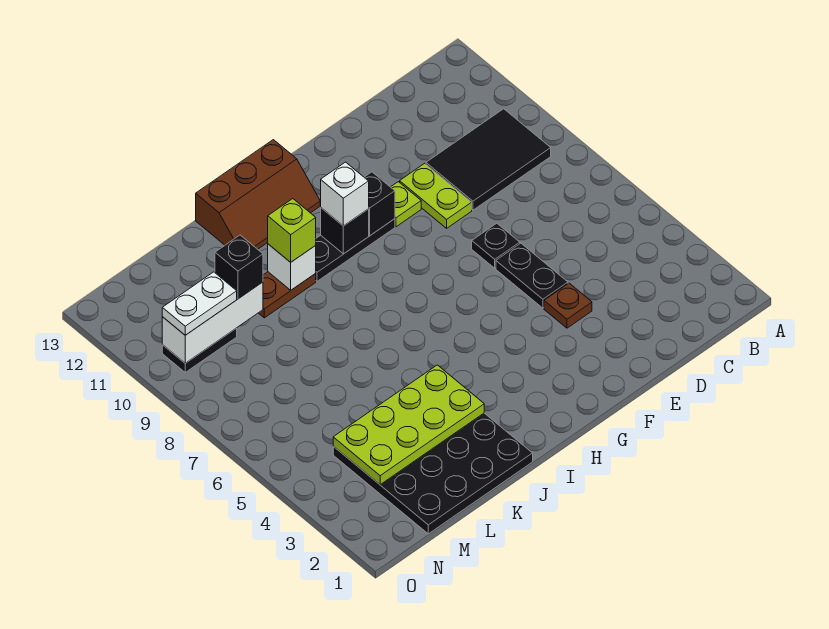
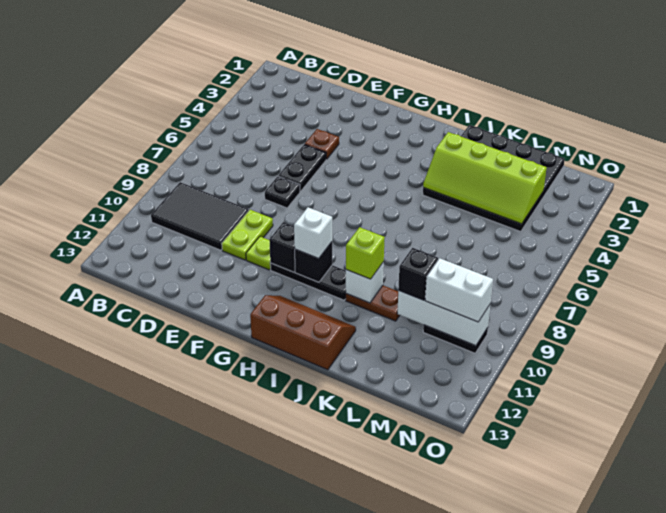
lime plate J3:M4 level 2 -> lime slope J3:M4 level 2 top 3
white plate M10:N10 level 3 -> white brick M10:N10 level 3

